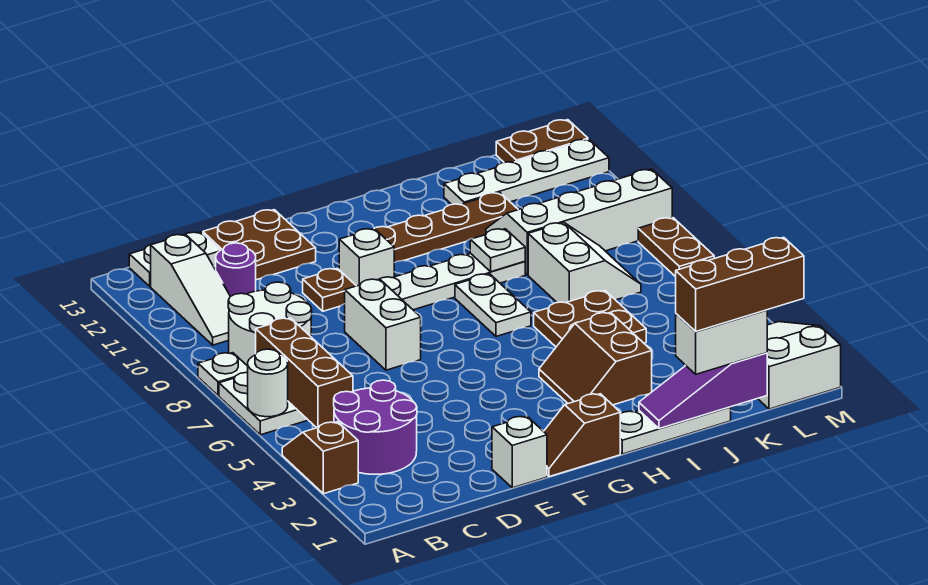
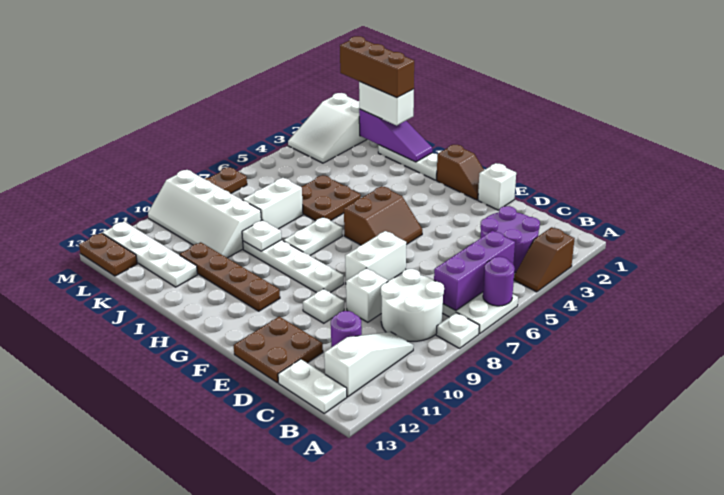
white round brick A6 level 2 -> purple round brick A6 level 2
brown brick B5:B7 level 2 -> purple brick B5:B7 level 2
brown plate E10 level 1 -> white plate E10 level 1
white brick F10 level 1 -> white brick D9 level 1
brown slope H3:I4 level 1 top I -> brown slope F5:G6 level 1 top G

